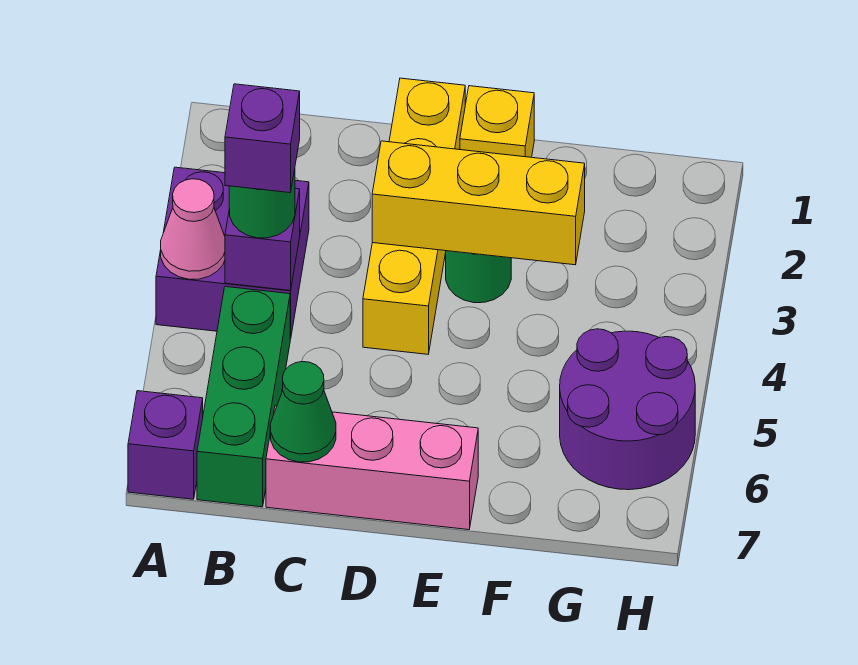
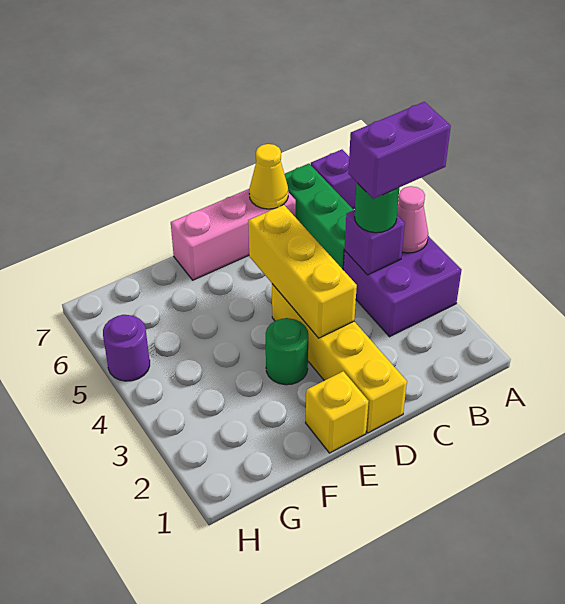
purple brick B4 level 4 -> purple brick A4:B4 level 4
green cone C7 level 2 -> yellow cone C7 level 2
yellow brick D3:F3 level 2 -> yellow brick D3:D5 level 2
purple round brick G5:H6 level 1 -> purple round brick H5 level 1

